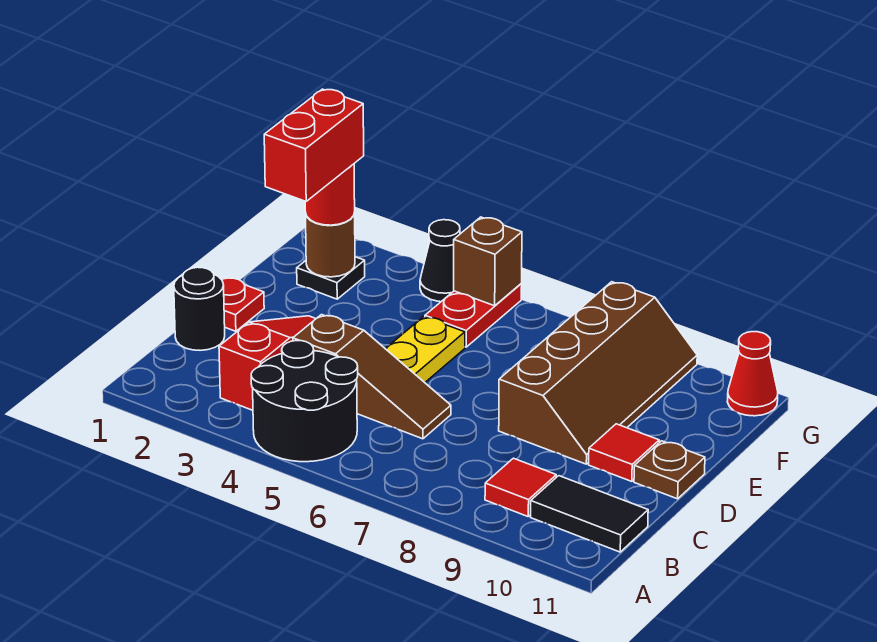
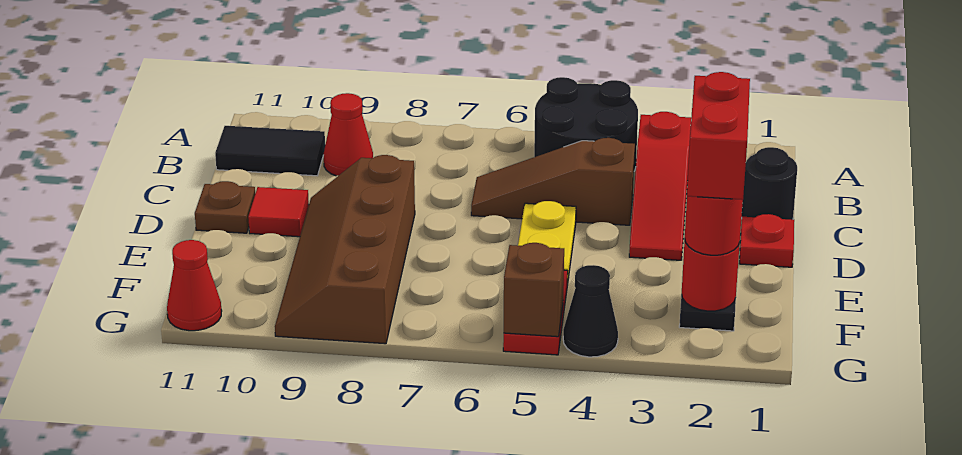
red tile B9 level 1 -> red cone B9 level 1
brown round brick F2 level 2 -> red round brick F2 level 2

